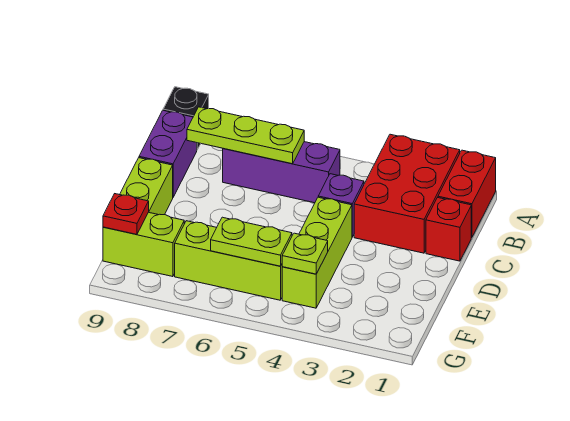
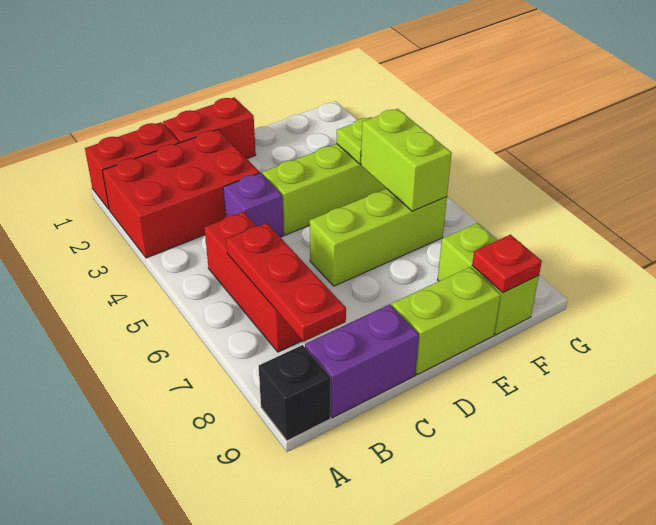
purple brick B5:B7 level 1 -> red brick B5:B7 level 1
lime plate B6:B8 level 2 -> red plate B6:B8 level 2
red brick C1 level 1 -> red brick C1:D1 level 1
lime brick F5:F7 level 1 -> lime brick D6:F6 level 1
lime plate F5:F6 level 2 -> lime brick F5:F6 level 2

